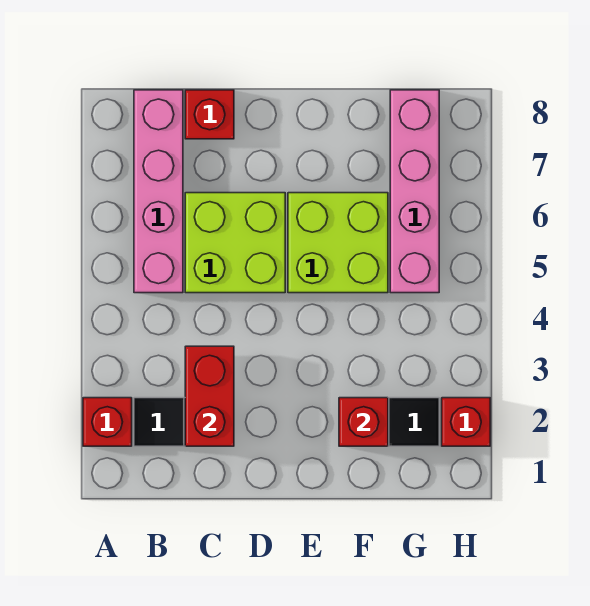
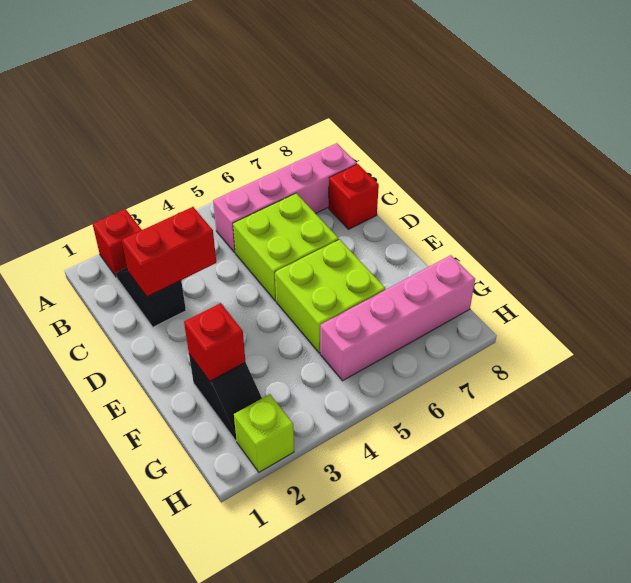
red brick H2 level 1 -> lime brick H2 level 1

